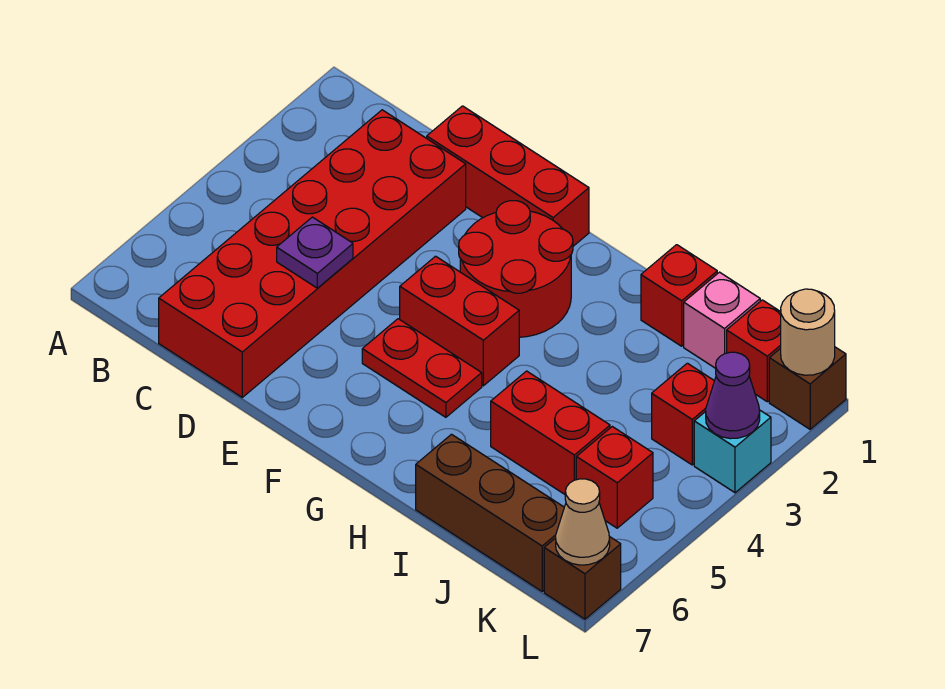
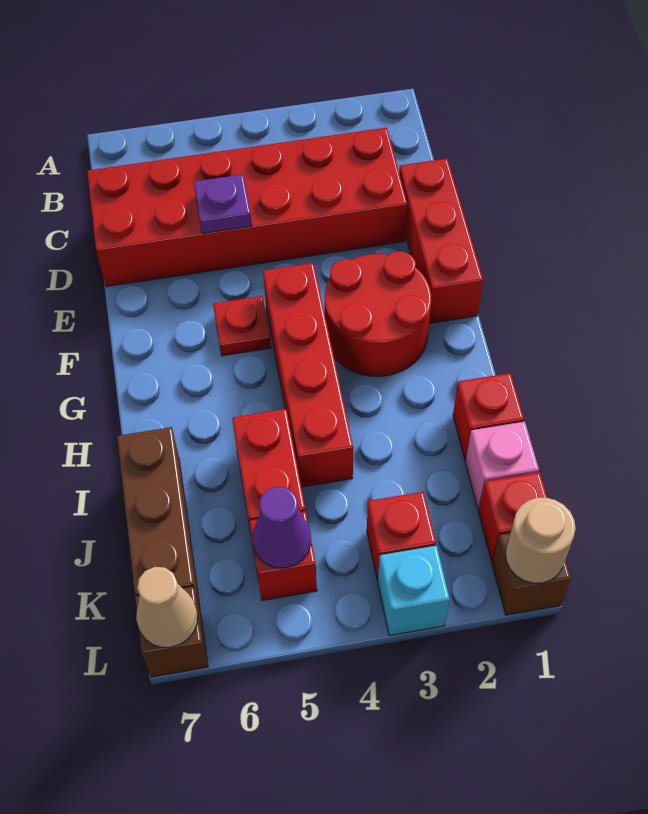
red brick F4:G4 level 1 -> red brick F4:I4 level 1
red plate F5:G5 level 1 -> red plate F5 level 1
purple cone L3 level 2 -> purple cone K5 level 2

